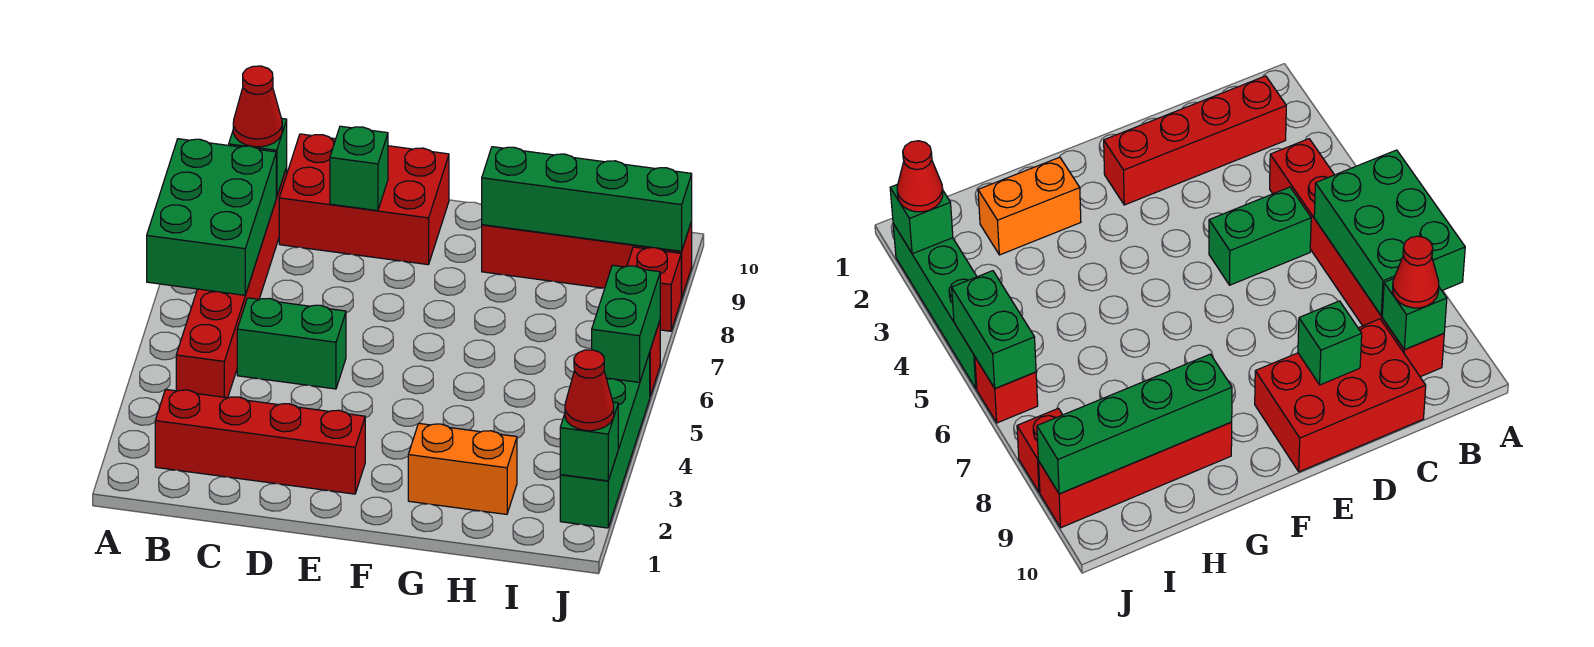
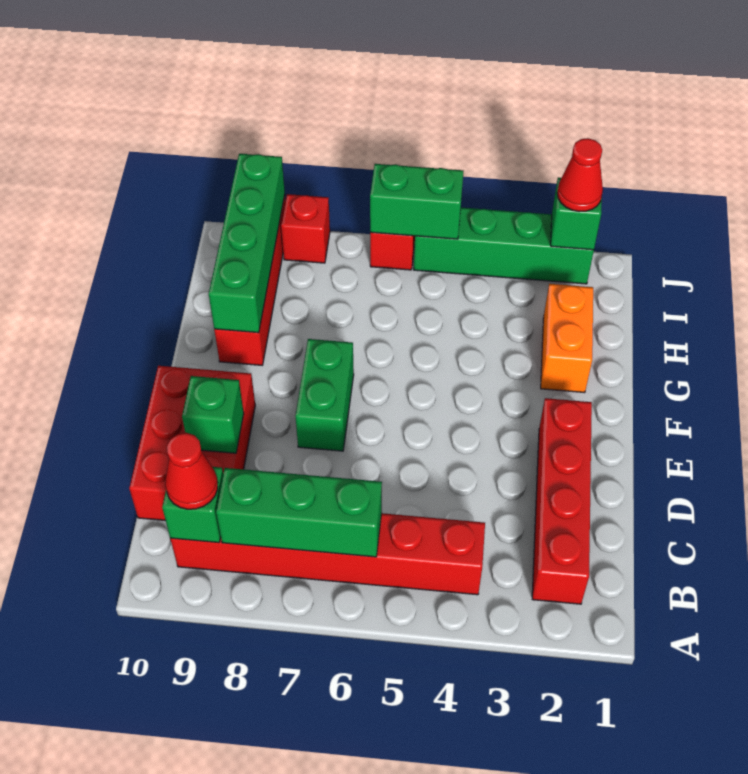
green brick A6:B8 level 2 -> green brick B6:B8 level 2
green brick C5:D5 level 1 -> green brick E7:F7 level 1

